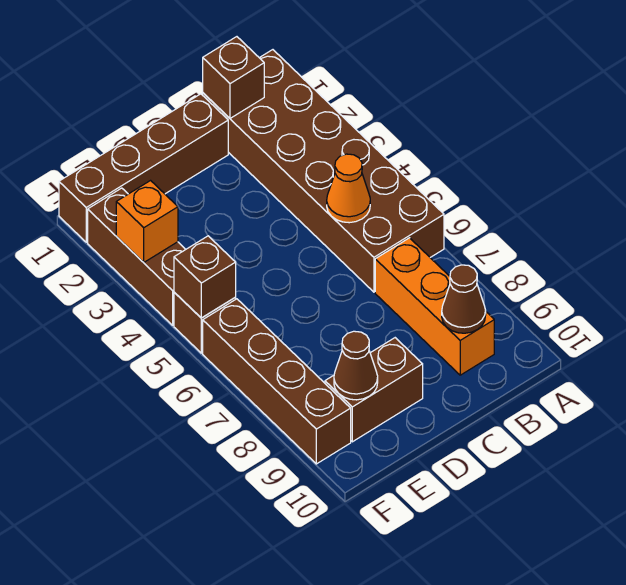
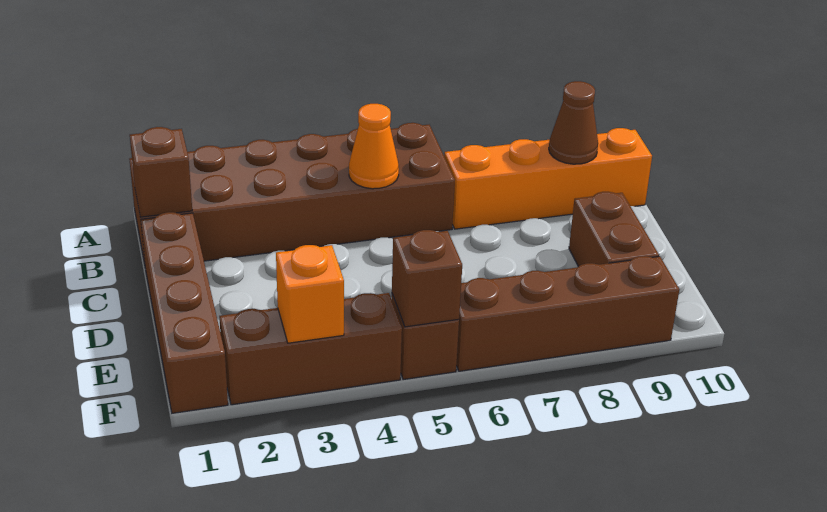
orange brick B7:B9 level 1 -> orange brick B7:B10 level 1
brown cone E9 level 2 -> none

